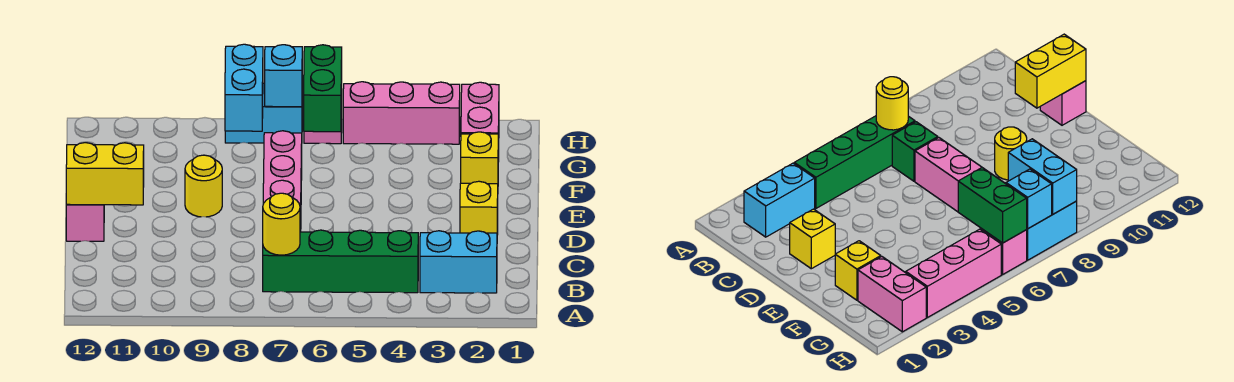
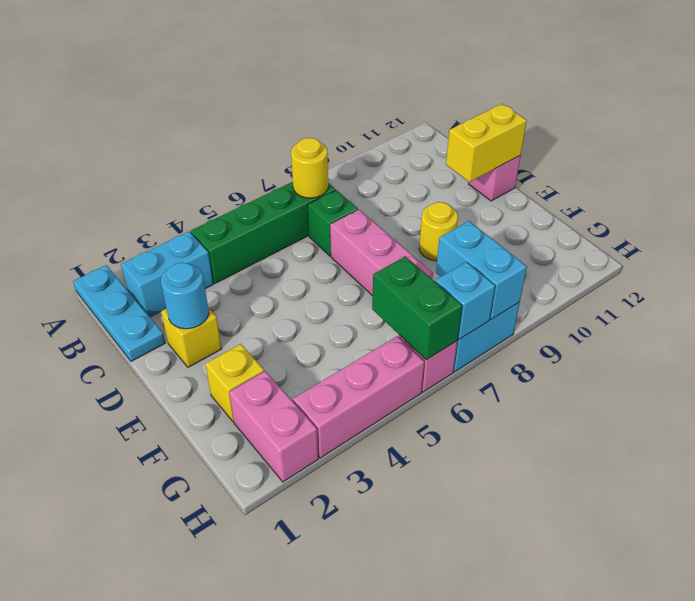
none -> cyan plate A1:C1 level 1
none -> cyan round brick D2 level 2

